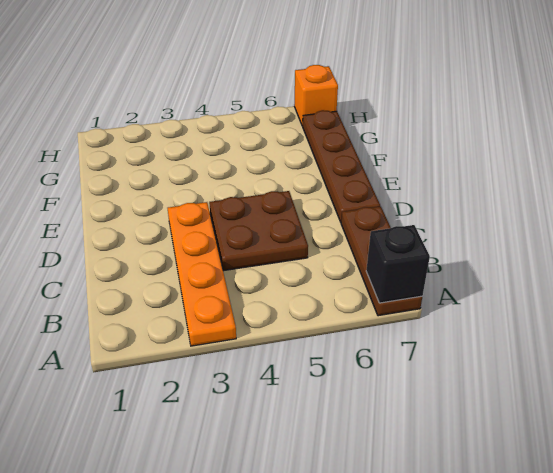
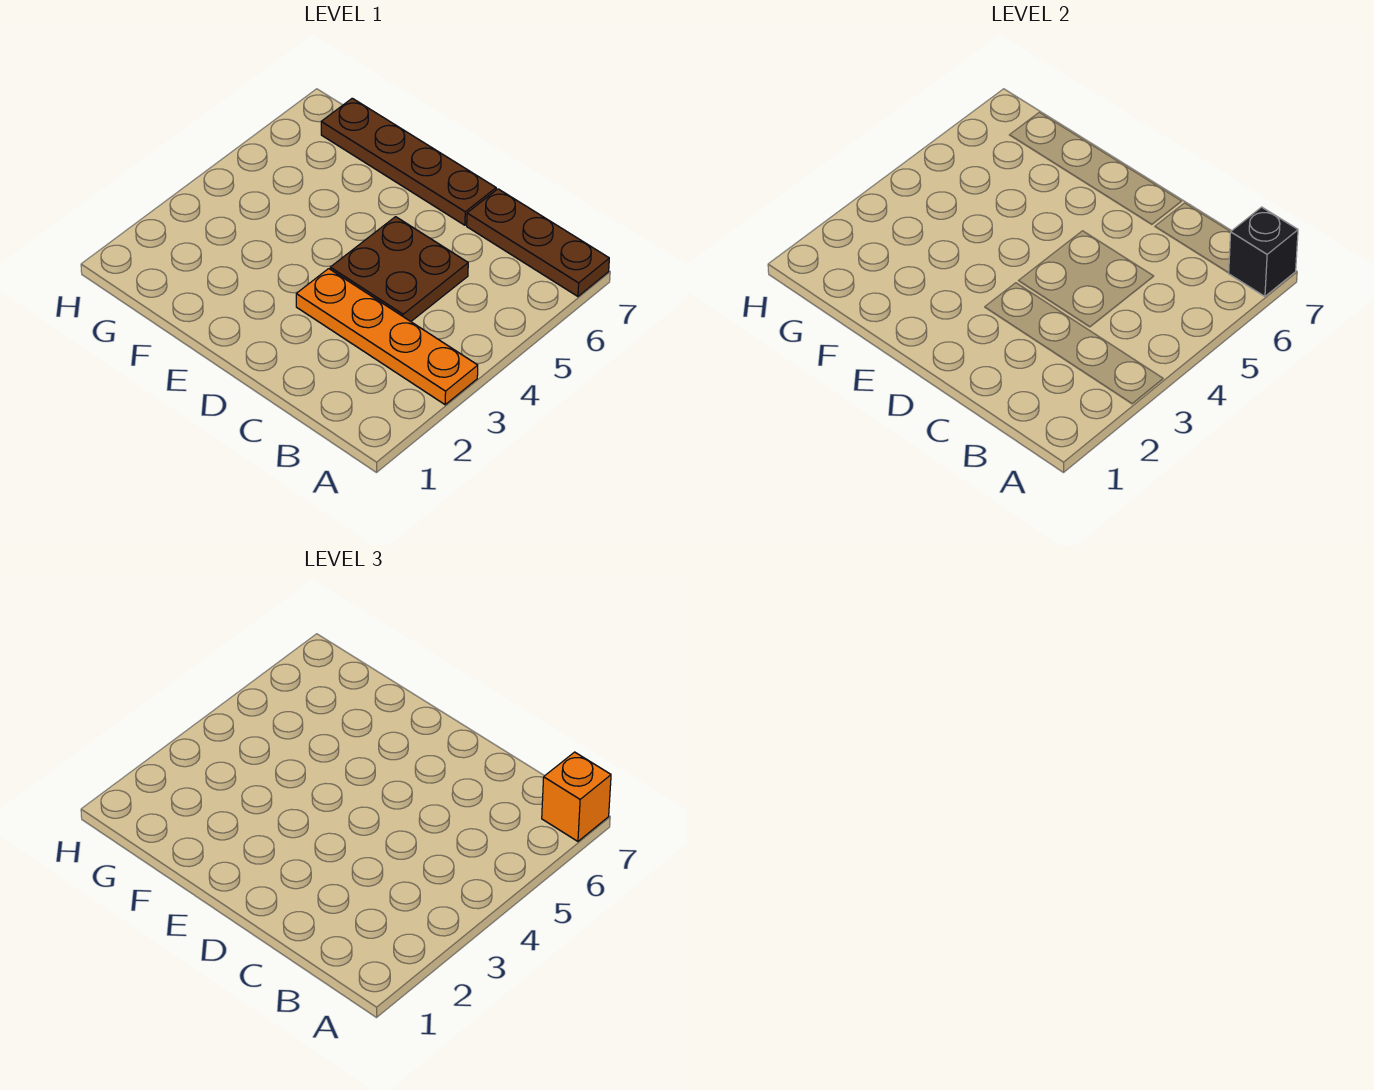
orange brick H7 level 1 -> orange brick A7 level 3

